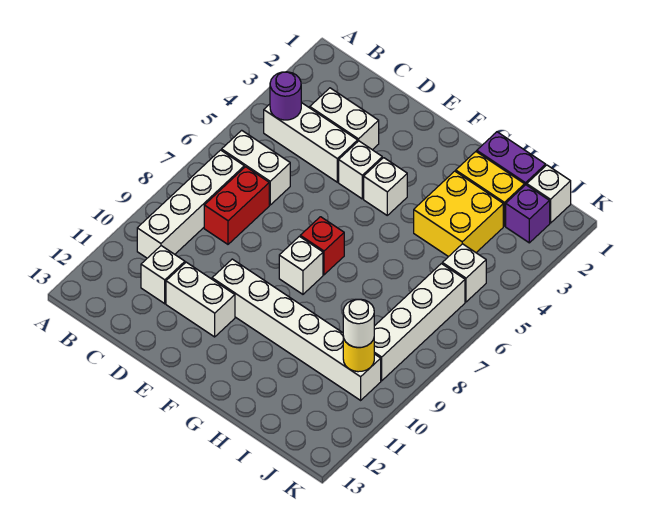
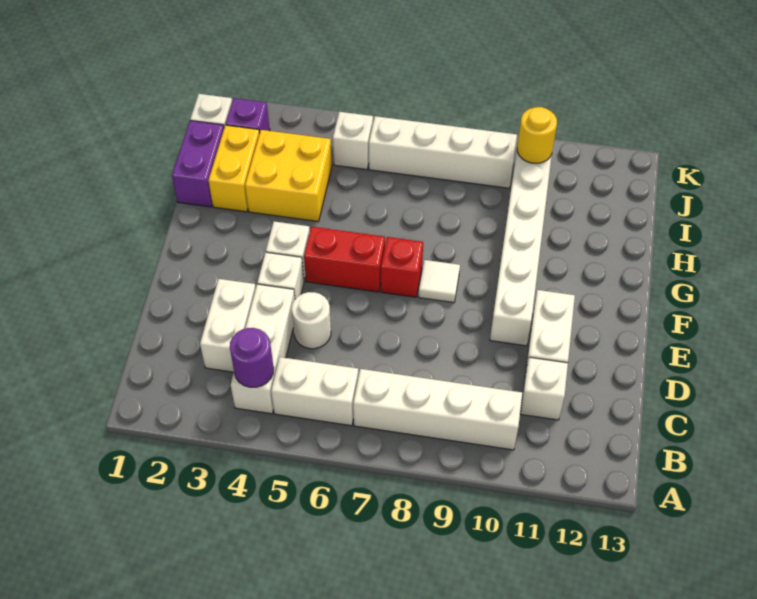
white brick B6:C6 level 1 -> white brick B5:B6 level 1
red brick C7:C8 level 1 -> red brick F5:F6 level 1
white brick F8 level 1 -> white tile F8 level 1
white round brick J10 level 3 -> white round brick D5 level 1

